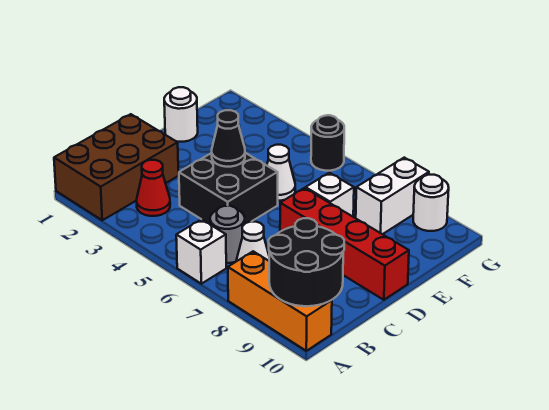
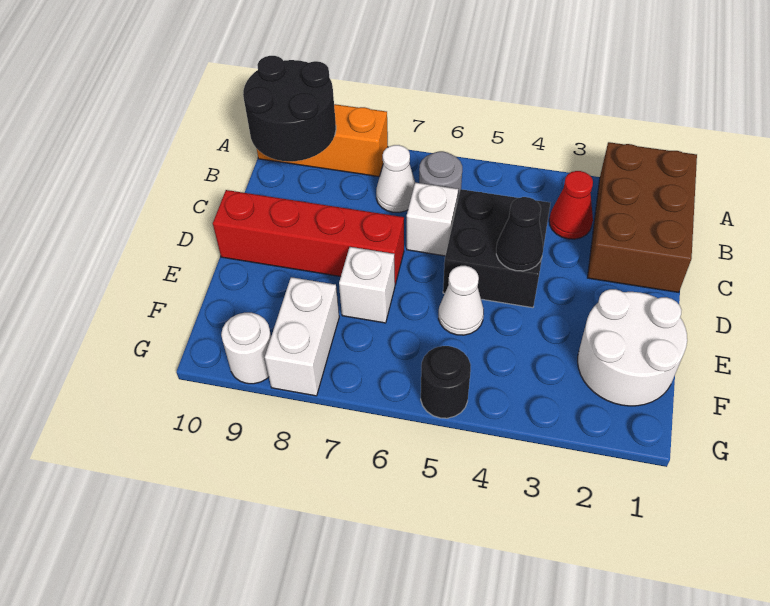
white brick A6 level 1 -> white brick C6 level 1
white round brick E1 level 1 -> white round brick E1:F2 level 1

